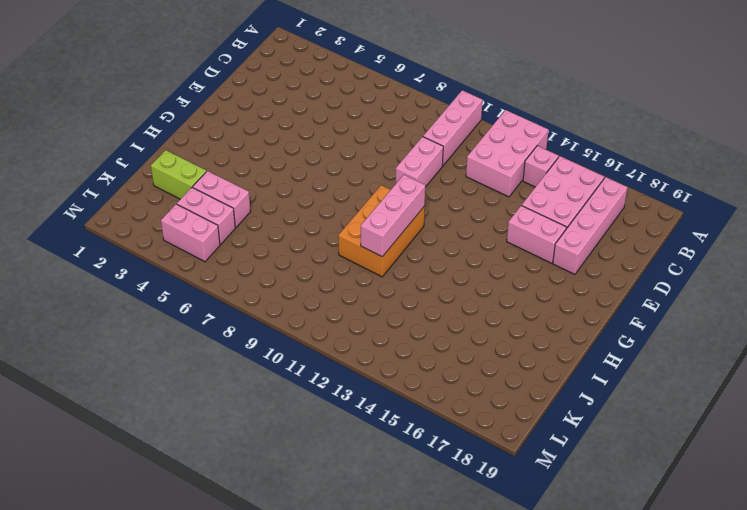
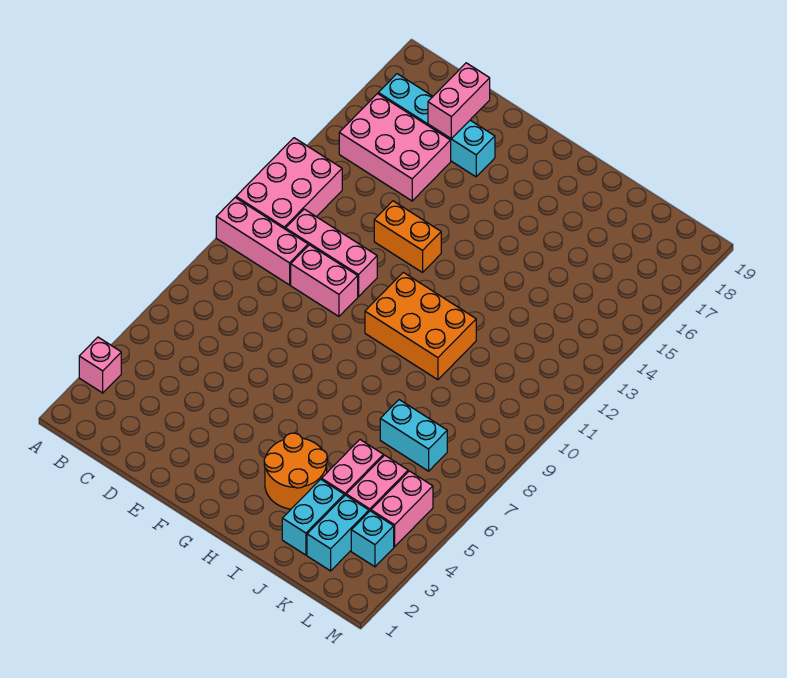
pink brick A12:C13 level 1 -> pink brick A11:B13 level 1
pink brick B14 level 1 -> pink brick A3 level 1
pink brick B17:E17 level 1 -> cyan brick B17:E17 level 1
none -> orange brick E13:F13 level 1
pink brick E15:E16 level 1 -> pink brick D17:D18 level 2
pink brick G11:I11 level 2 -> pink brick C11:E11 level 1
none -> orange round brick H3:I4 level 1
lime brick J2:J3 level 1 -> cyan brick J2:J3 level 1
none -> cyan brick J7:K7 level 1
none -> cyan brick K2:K3 level 1
none -> cyan brick L3 level 1

